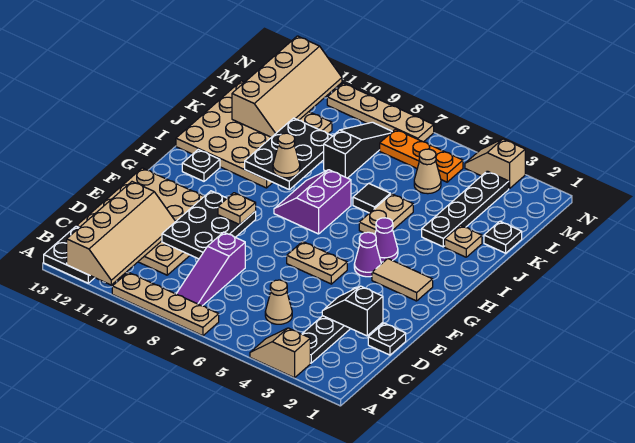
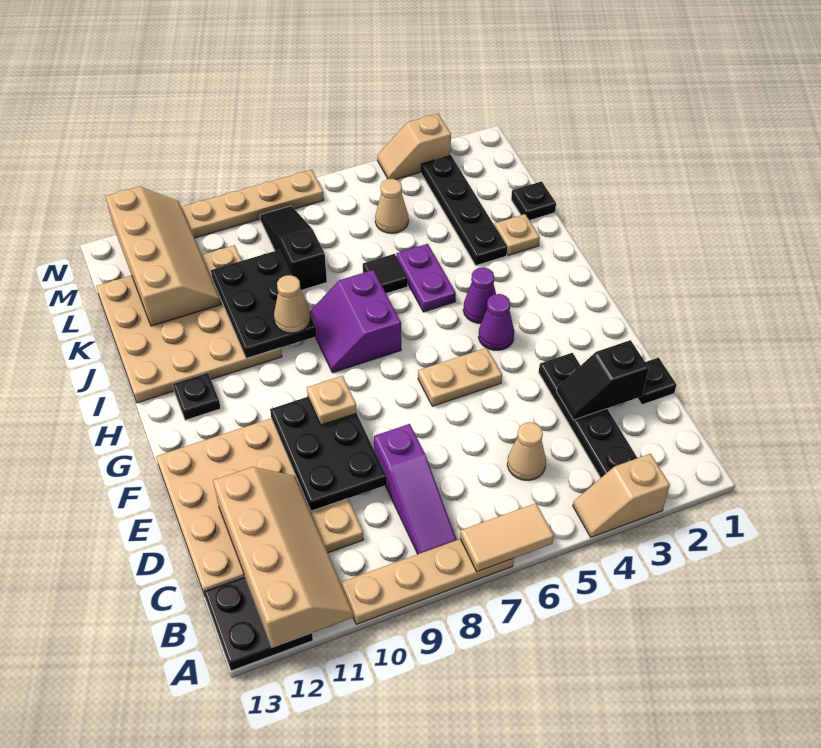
tan tile G2:G3 level 1 -> tan tile A6:A7 level 2
tan plate I5:J5 level 1 -> purple plate I5:J5 level 1
orange plate M5:M7 level 1 -> none

